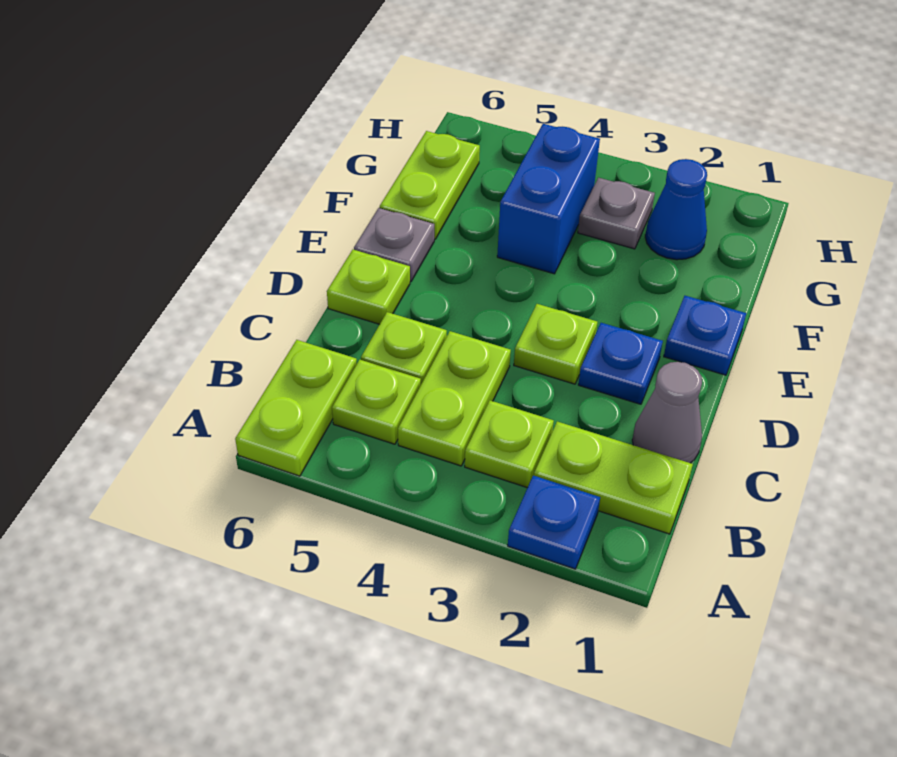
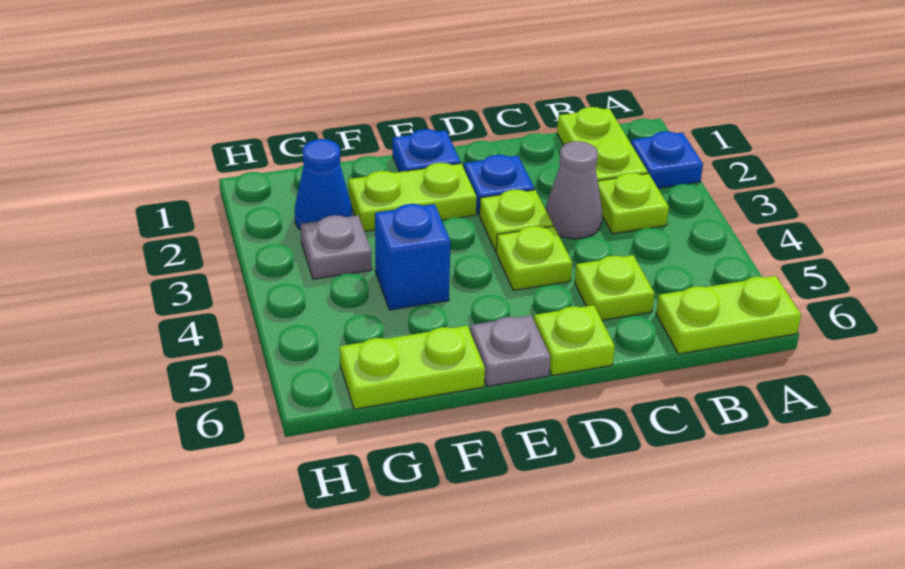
lime plate B4:C4 level 1 -> lime plate E2:F2 level 1
lime plate B5 level 1 -> lime plate D4 level 1
grey cone C1 level 1 -> grey cone C3 level 1
blue brick F4:G4 level 1 -> blue brick F4 level 1

